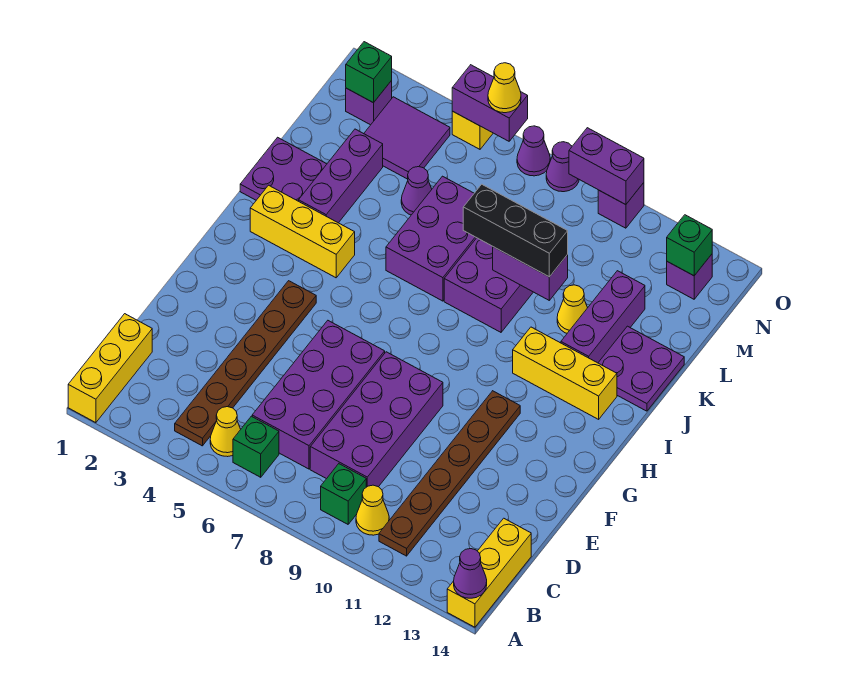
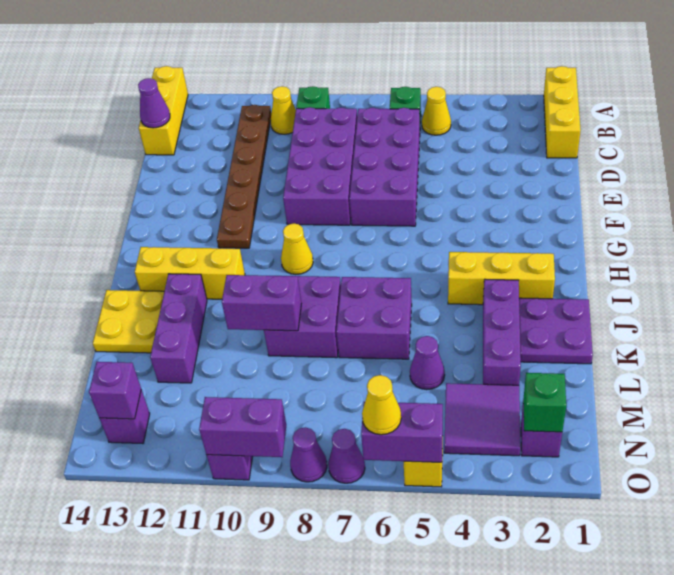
purple cone A14 level 2 -> purple cone C14 level 2
brown plate B4:G4 level 1 -> none
purple brick J6:L7 level 1 -> purple brick J6:K7 level 1
purple plate J13:K14 level 1 -> yellow plate J13:K14 level 1
black brick K8:K10 level 3 -> none
yellow cone K11 level 1 -> yellow cone H9 level 1
green brick N13 level 2 -> purple brick N13 level 2

